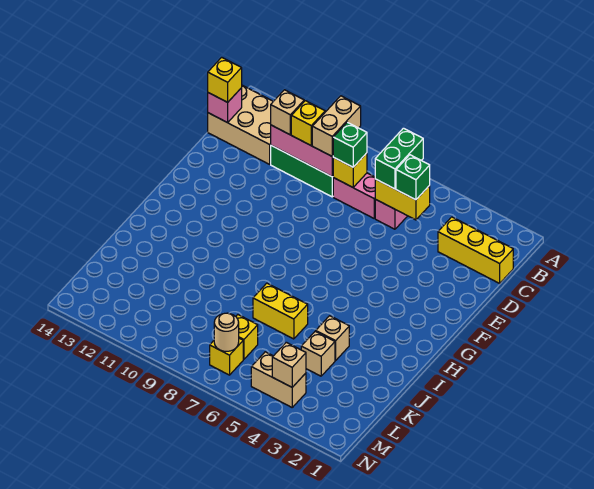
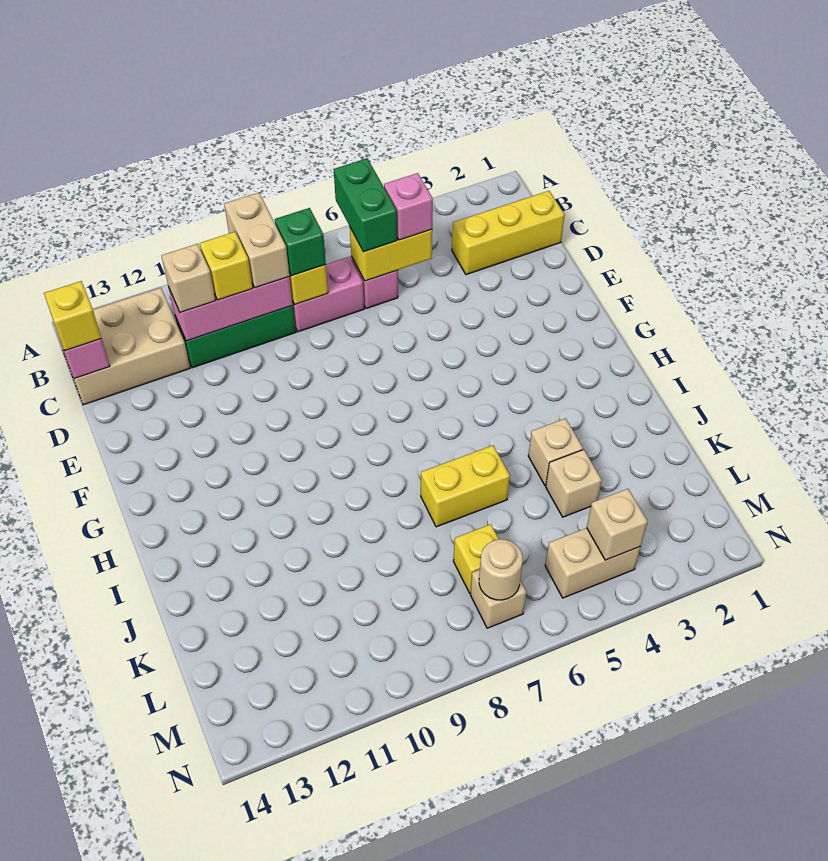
green brick C5 level 3 -> pink brick C5 level 3
yellow brick M7 level 1 -> tan brick M7 level 1

